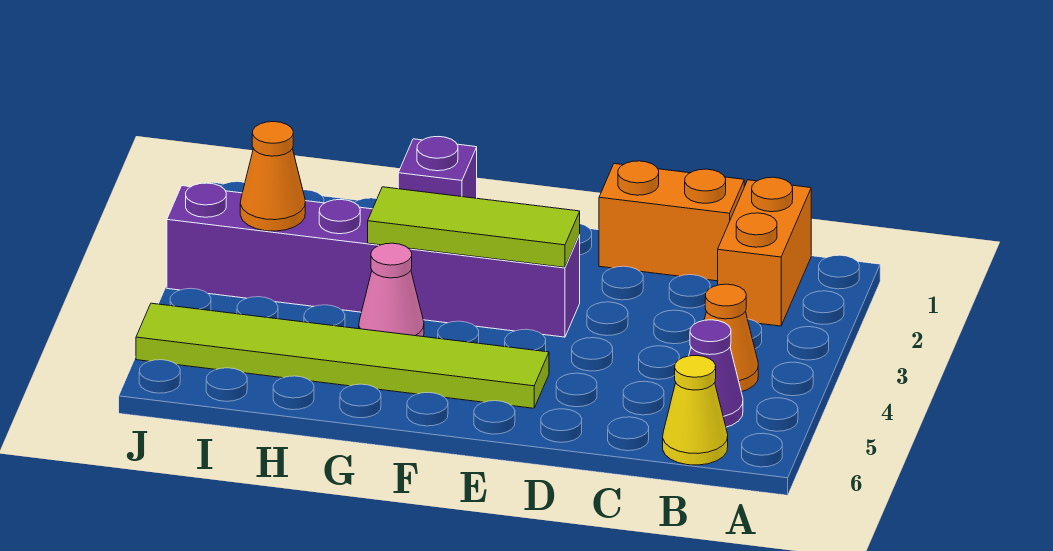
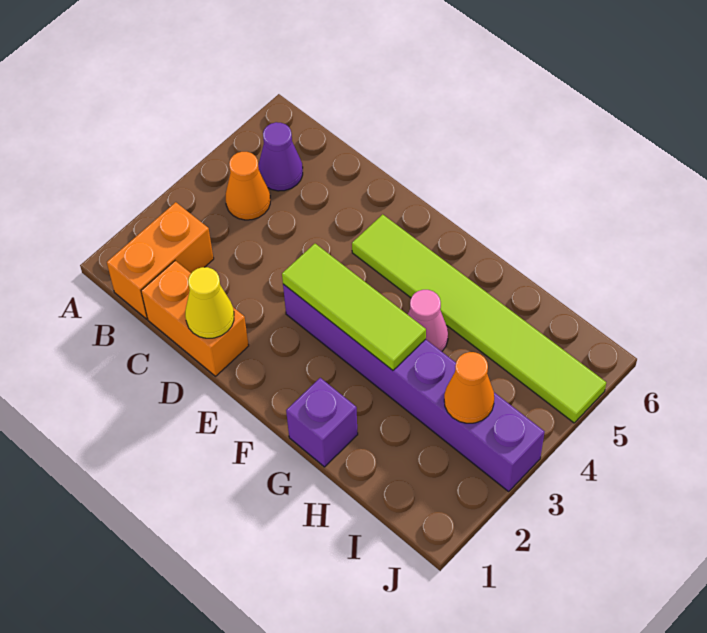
yellow cone B6 level 1 -> yellow cone D1 level 2

